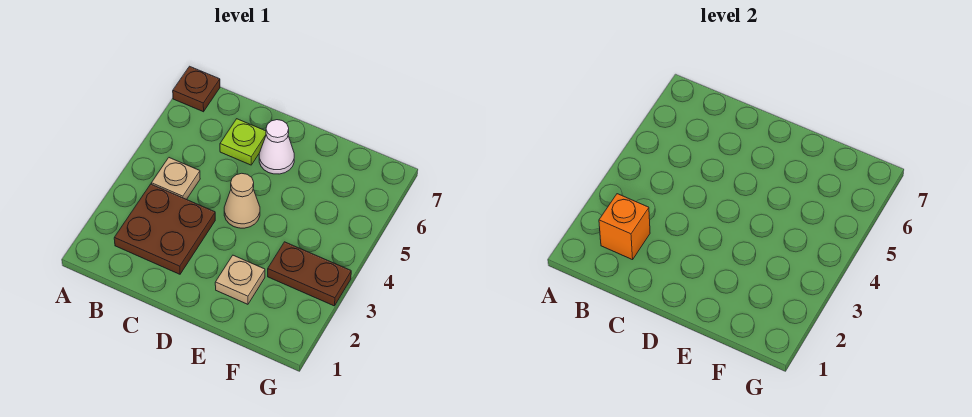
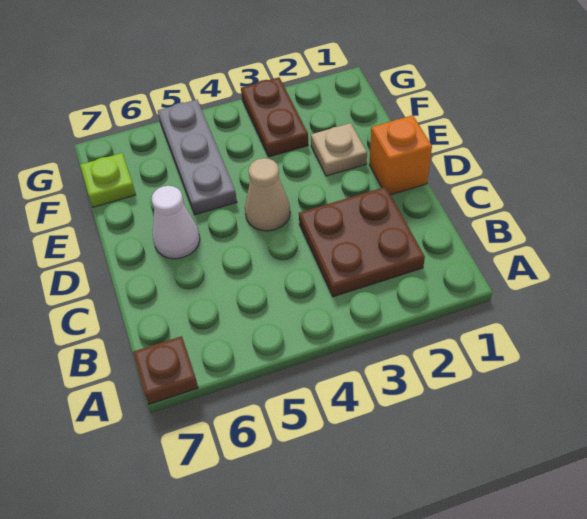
orange brick B2 level 2 -> orange brick D1 level 1
tan plate B4 level 1 -> none
lime plate C6 level 1 -> lime plate F7 level 1
none -> grey plate E5:G5 level 1

